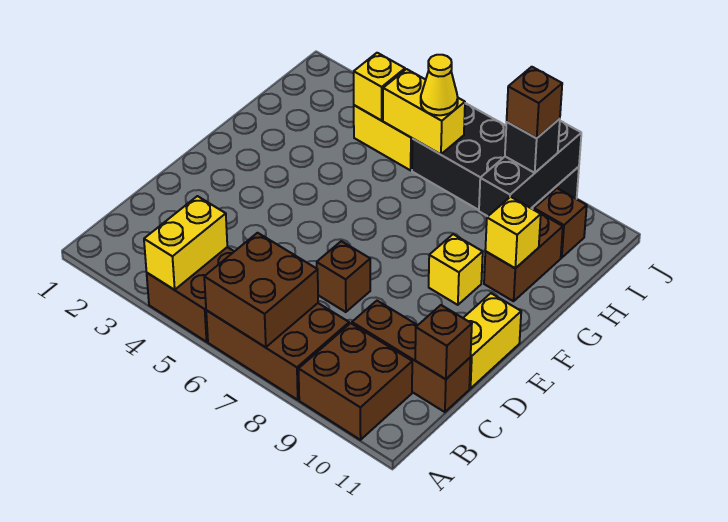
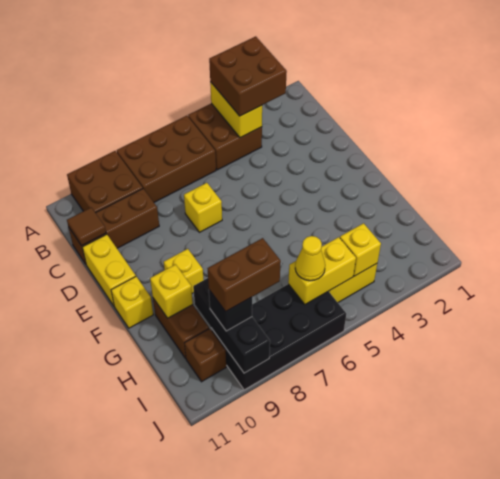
brown brick A6:B7 level 2 -> brown brick A3:B4 level 3
brown brick C11 level 2 -> brown tile C11 level 2
brown brick D7 level 1 -> yellow brick D7 level 1
none -> yellow brick F11 level 1
brown brick I9 level 4 -> brown brick I8:I9 level 4

